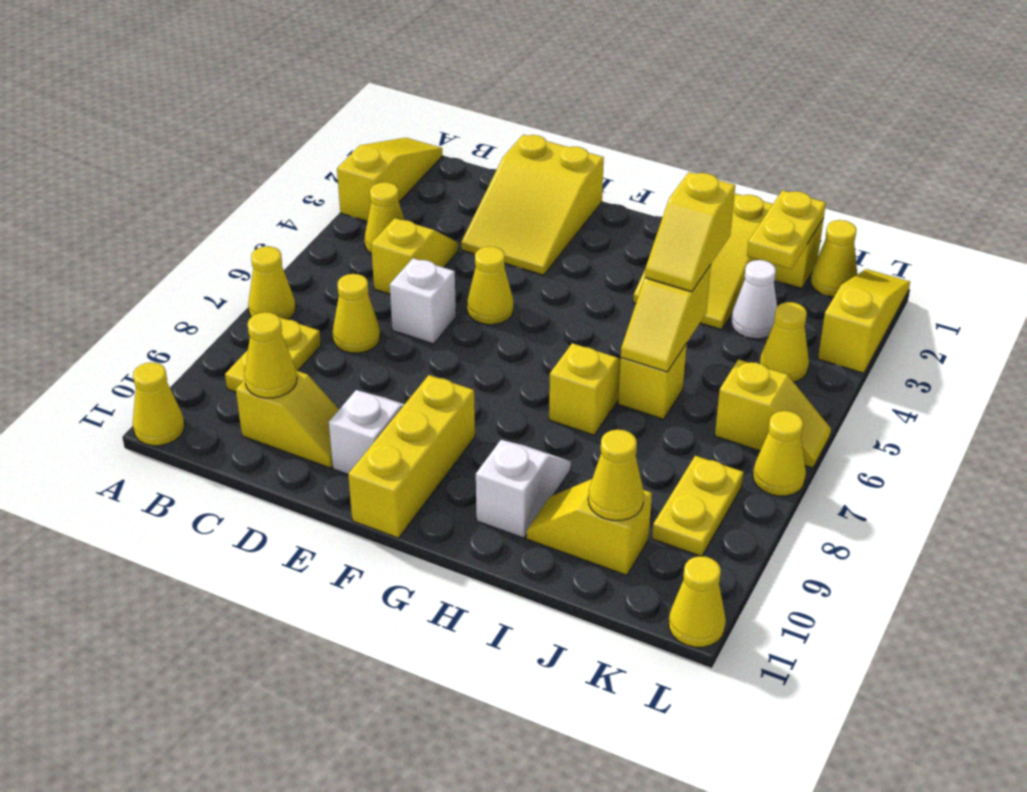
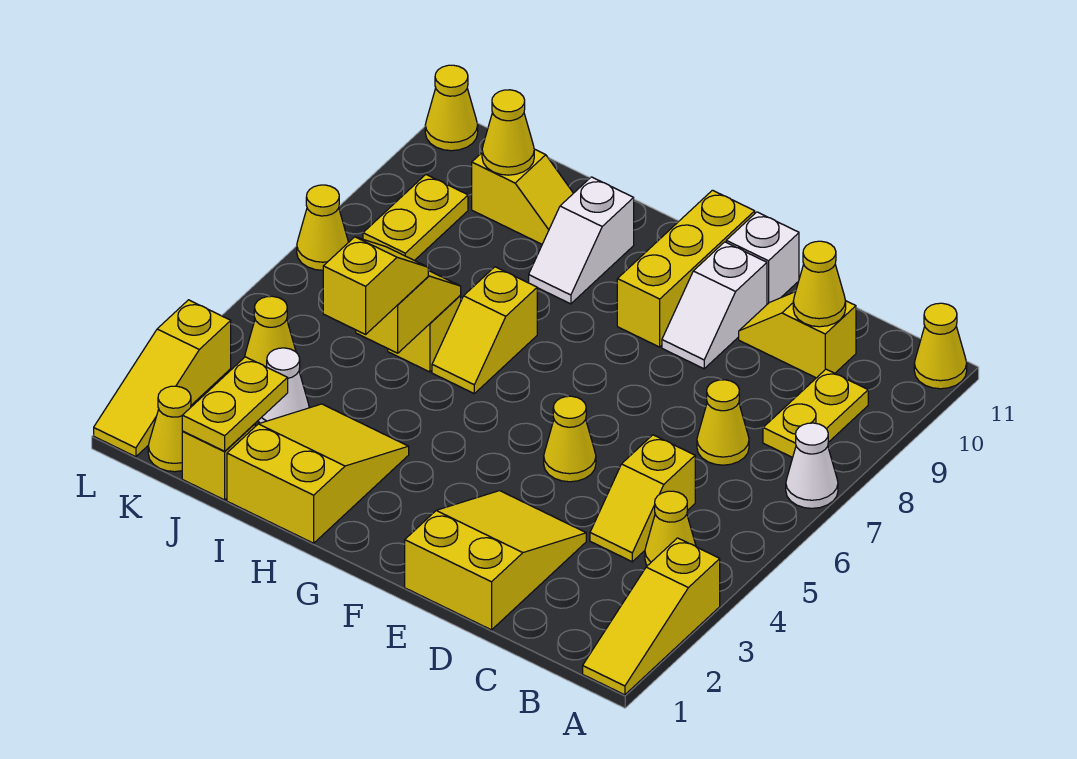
yellow cone A7 level 1 -> white cone A7 level 1
white brick D6 level 1 -> white brick E11 level 1
yellow slope K6:L6 level 1 top K -> none

